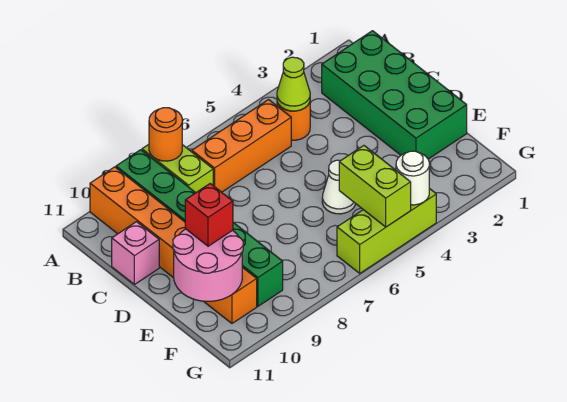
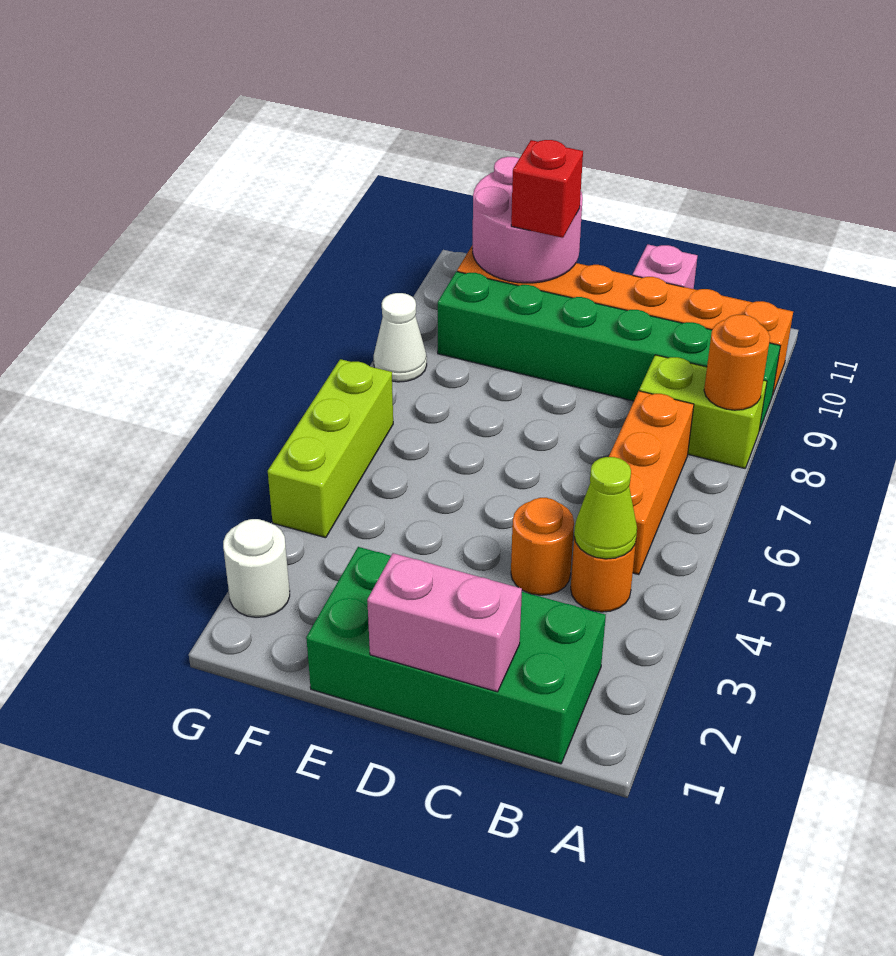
none -> pink brick C1:D1 level 2
none -> orange round brick C4 level 1
white cone E5 level 1 -> white cone G8 level 1
lime brick F5:G5 level 2 -> none
white round brick G4 level 2 -> white round brick G2 level 1

